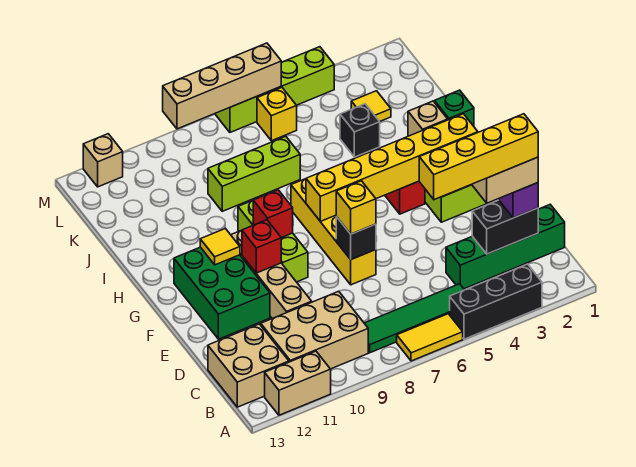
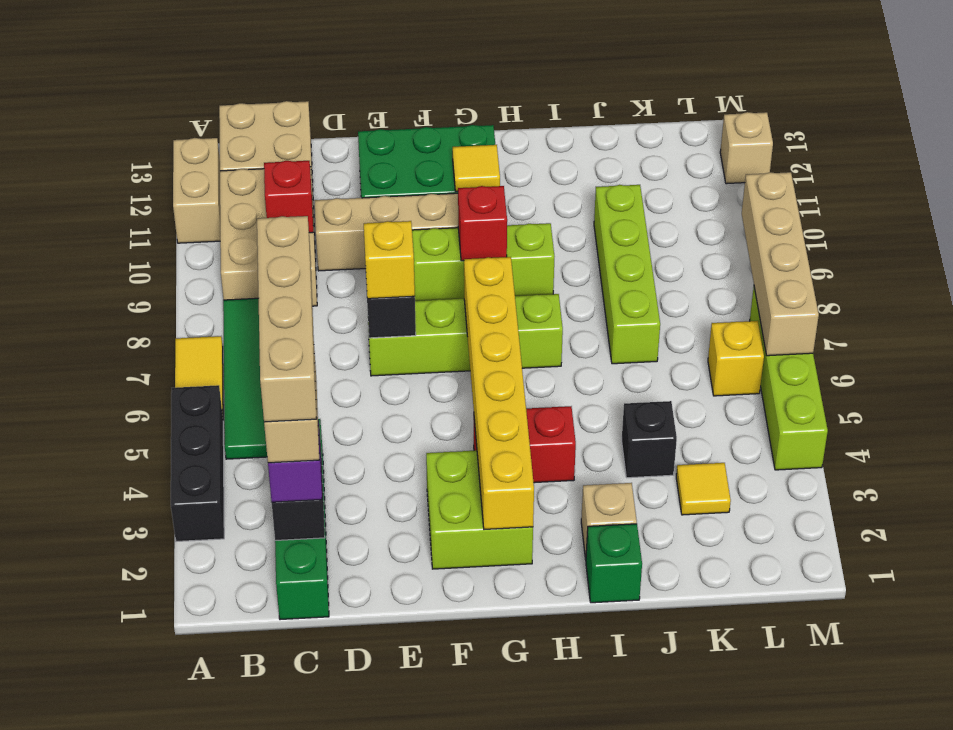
yellow brick C2:C5 level 5 -> tan brick C2:C5 level 5
yellow brick E7:H7 level 1 -> lime brick E7:H7 level 1
red brick F10 level 2 -> red brick C10 level 2
lime brick J7:J9 level 1 -> lime brick J7:J10 level 1

